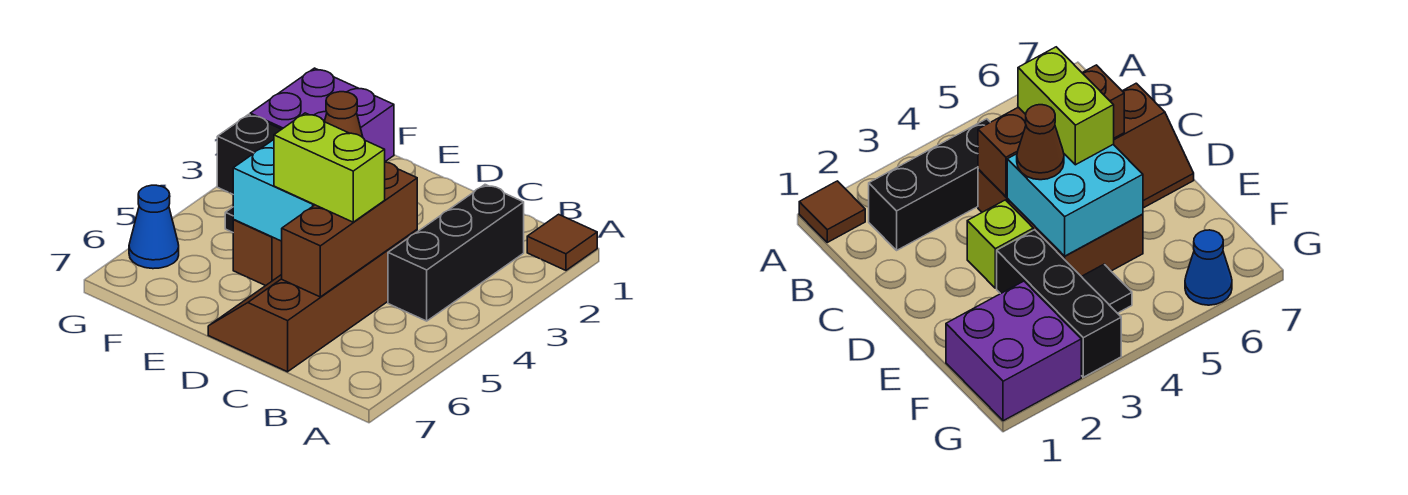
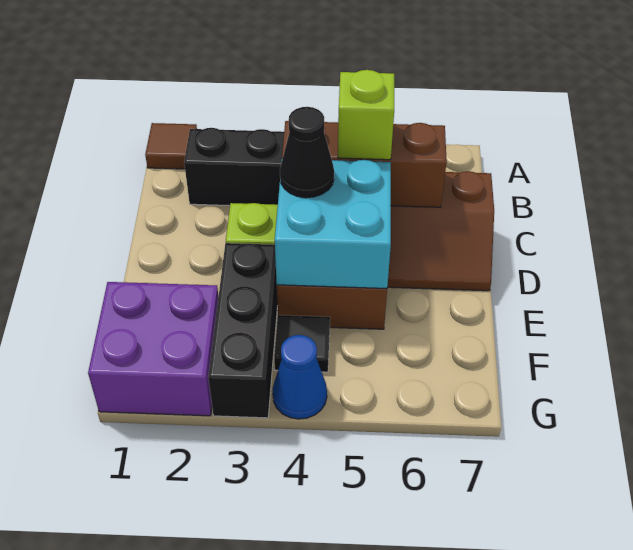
lime brick C5:D5 level 3 -> lime brick C5 level 3
brown cone D4 level 3 -> black cone D4 level 3
blue cone G6 level 1 -> blue cone G4 level 1

